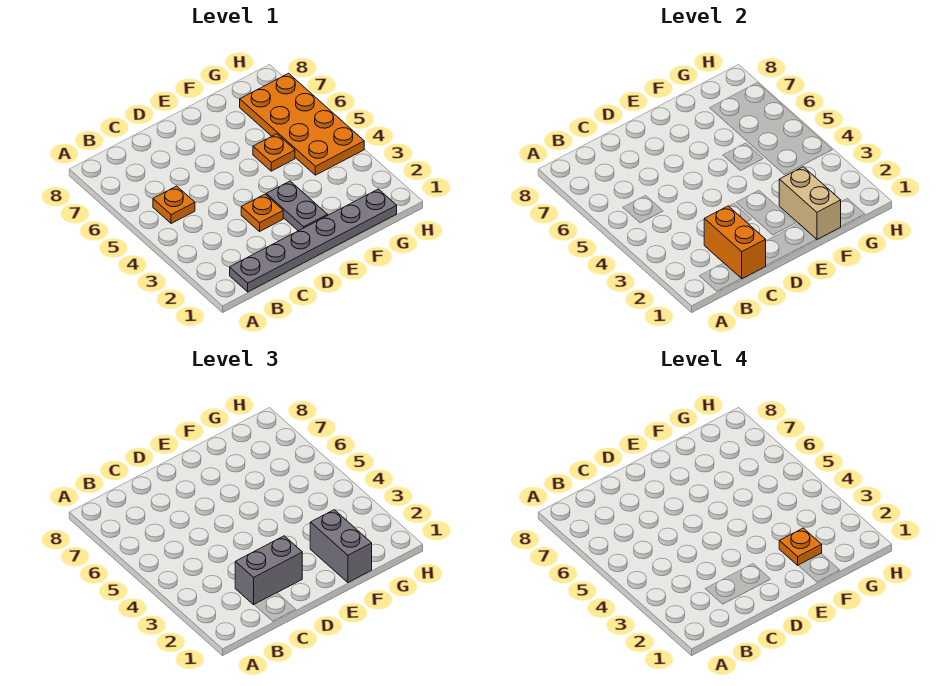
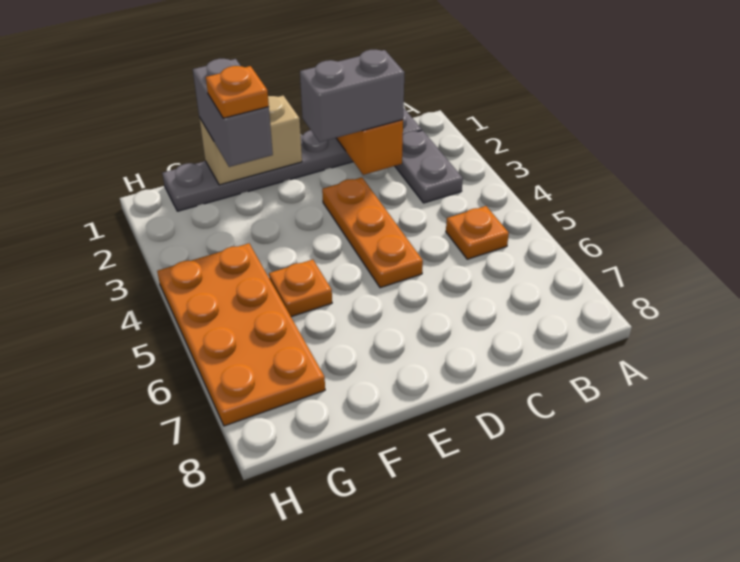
orange plate D3 level 1 -> orange plate D3:D5 level 1
grey plate E2:E3 level 1 -> grey plate B2:B3 level 1
tan brick F1:F2 level 2 -> tan brick E1:F1 level 2

